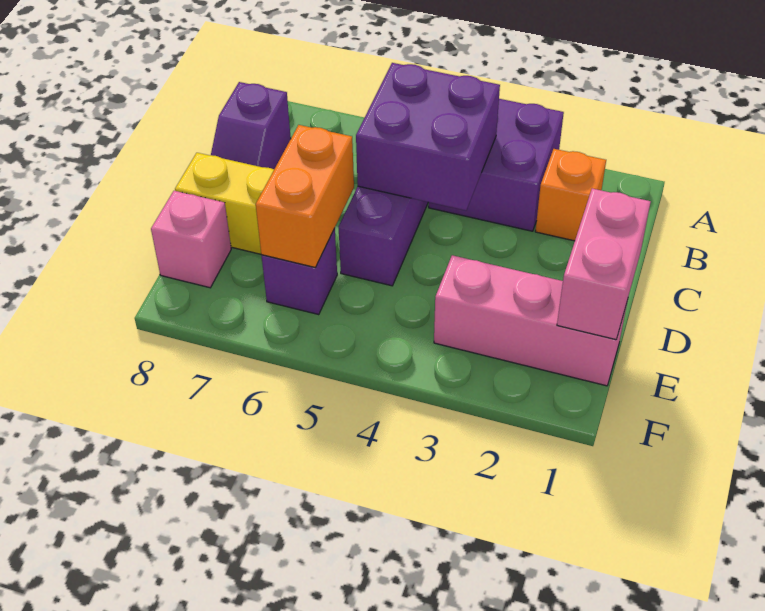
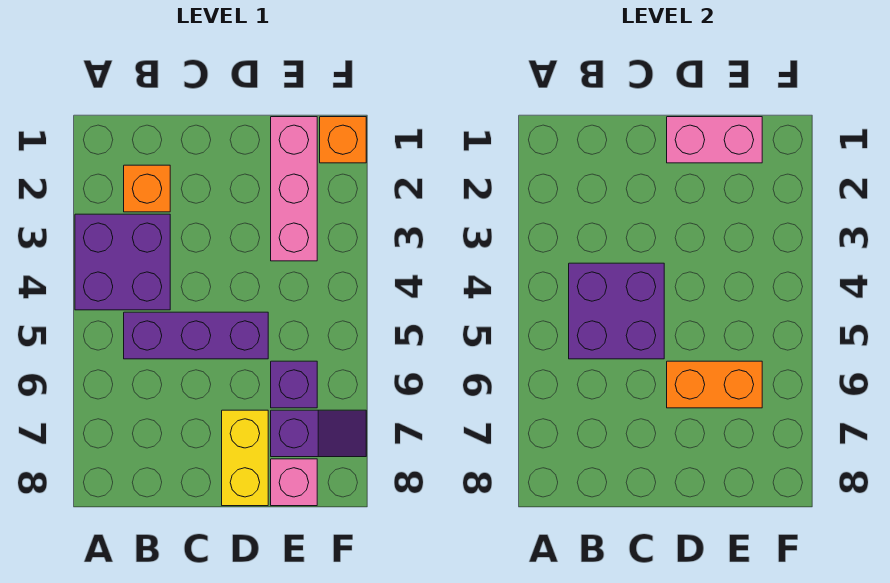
purple slope B8:C8 level 1 top B -> purple slope E7:F7 level 1 top E
none -> orange brick F1 level 1

